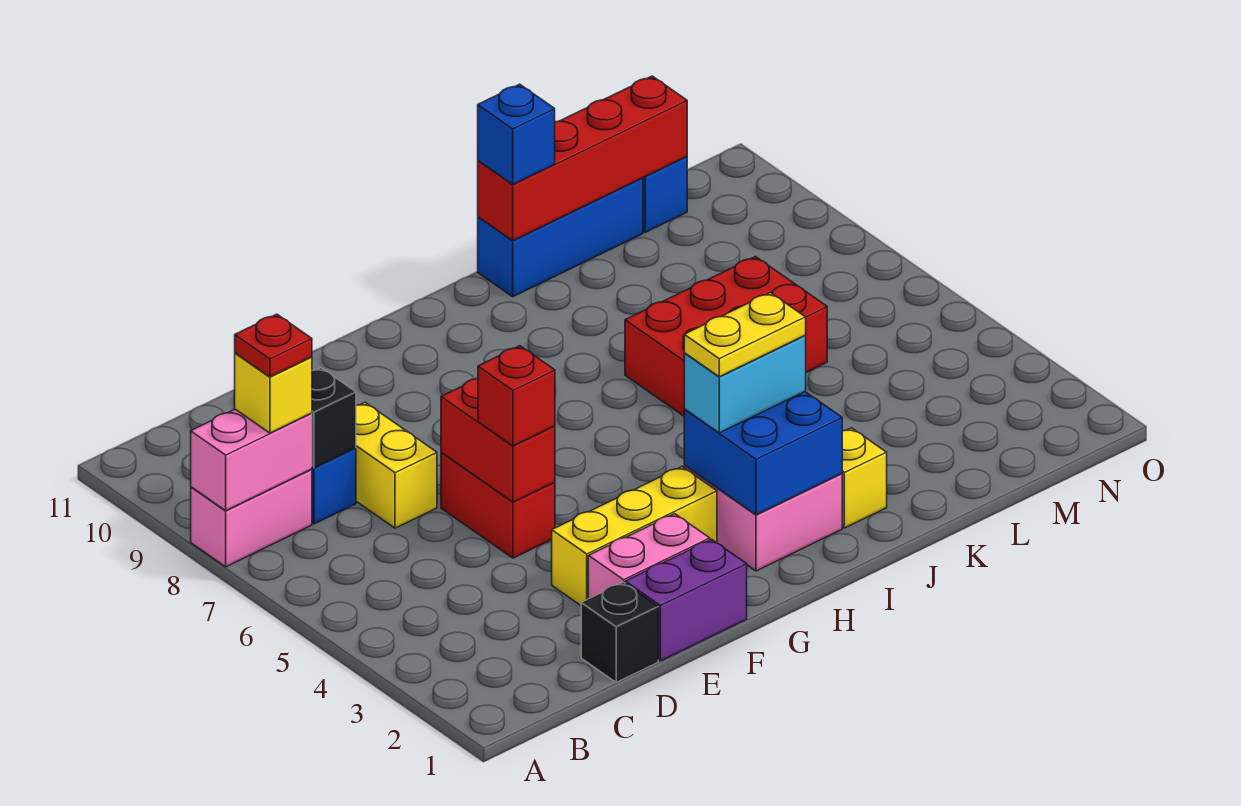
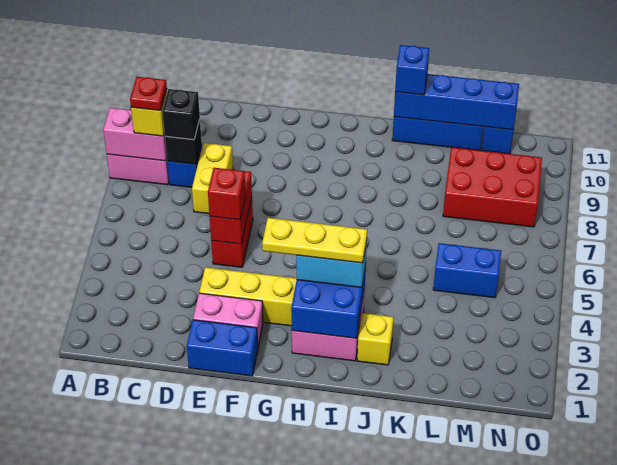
black brick D1 level 1 -> black brick C8 level 3
purple brick E1:F1 level 1 -> blue brick E1:F1 level 1
yellow plate H3:I3 level 4 -> yellow plate G3:I3 level 4
red brick J6:L7 level 1 -> red brick L8:N9 level 1
red brick J11:M11 level 2 -> blue brick J11:M11 level 2
none -> blue brick L5:M5 level 1

